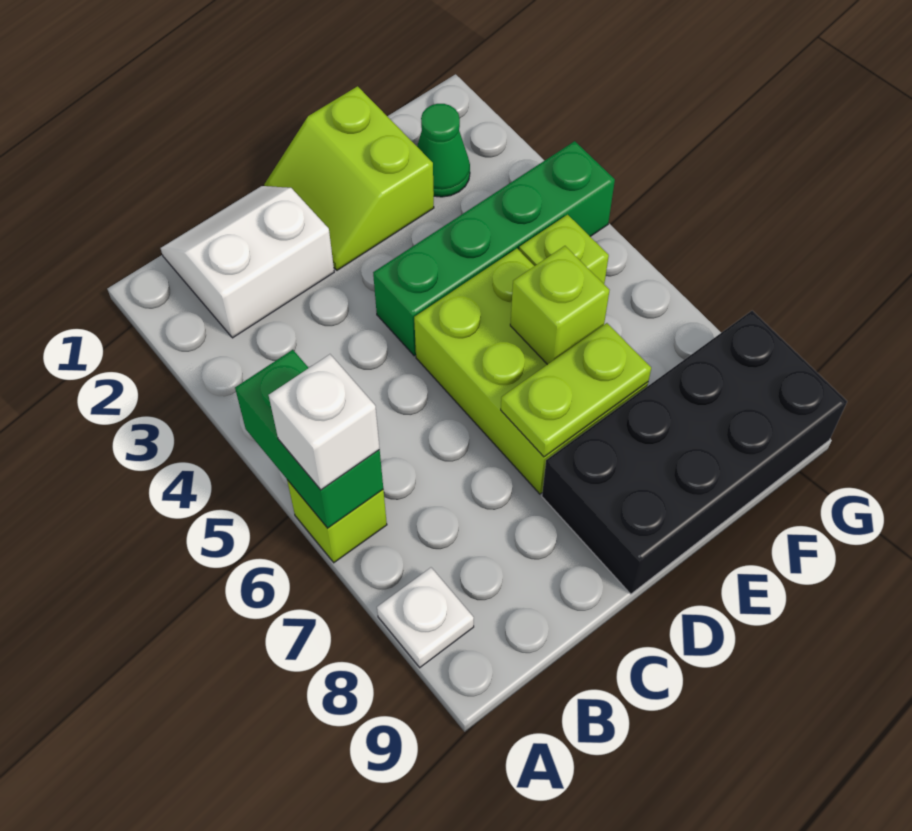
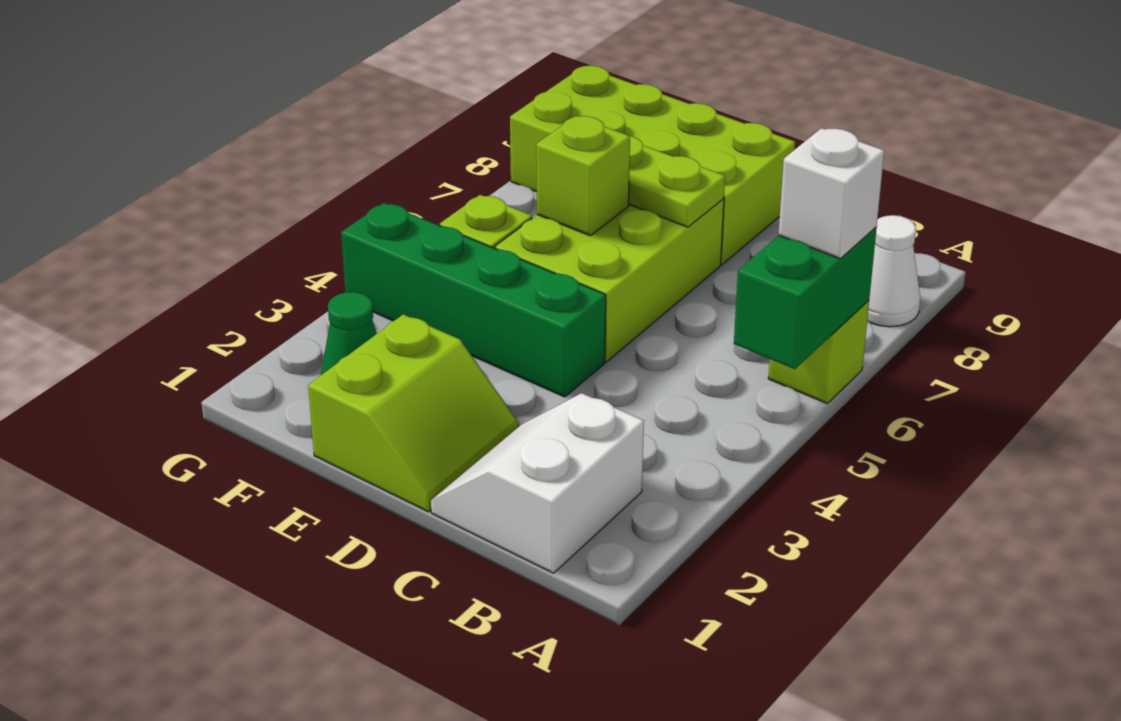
white plate A8 level 1 -> white cone A8 level 1
white slope B1:C2 level 1 top 2 -> white slope B1:C2 level 1 top B
black brick D8:G9 level 1 -> lime brick D8:G9 level 1

